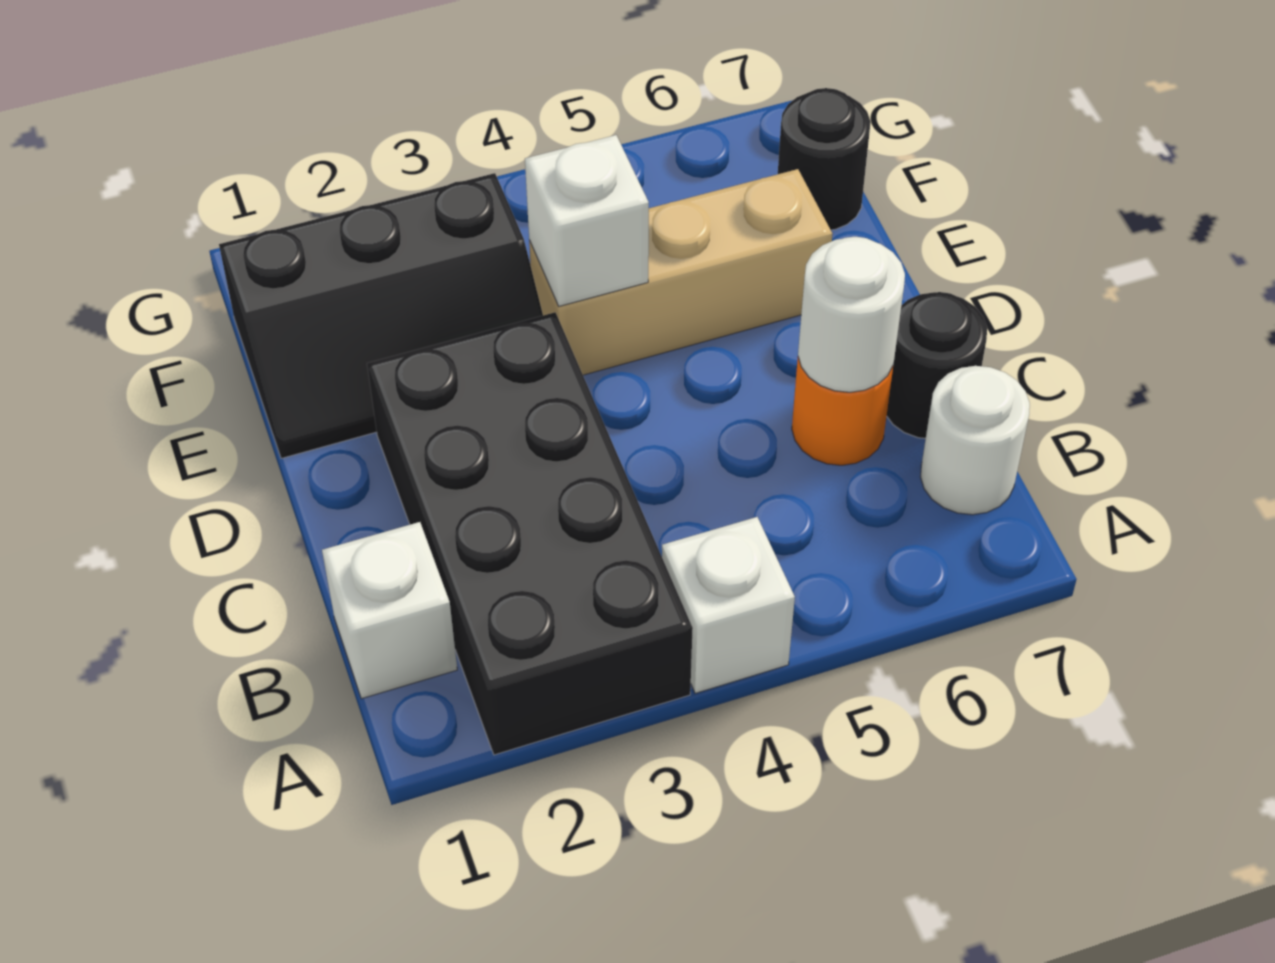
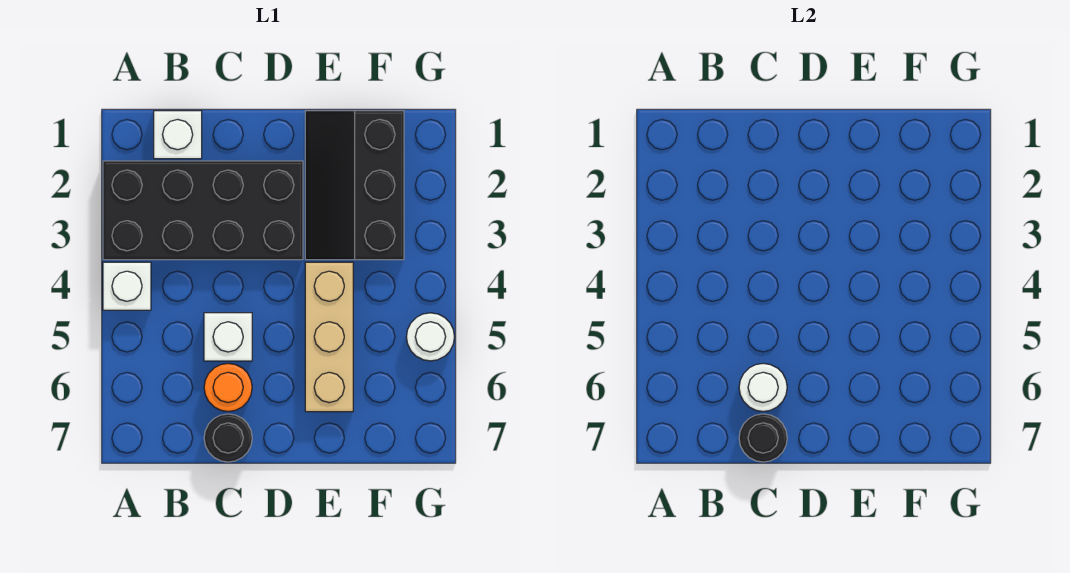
white round brick B7 level 1 -> white round brick G5 level 1
white brick E4 level 2 -> white brick C5 level 1
black round brick F7 level 1 -> black round brick C7 level 2

